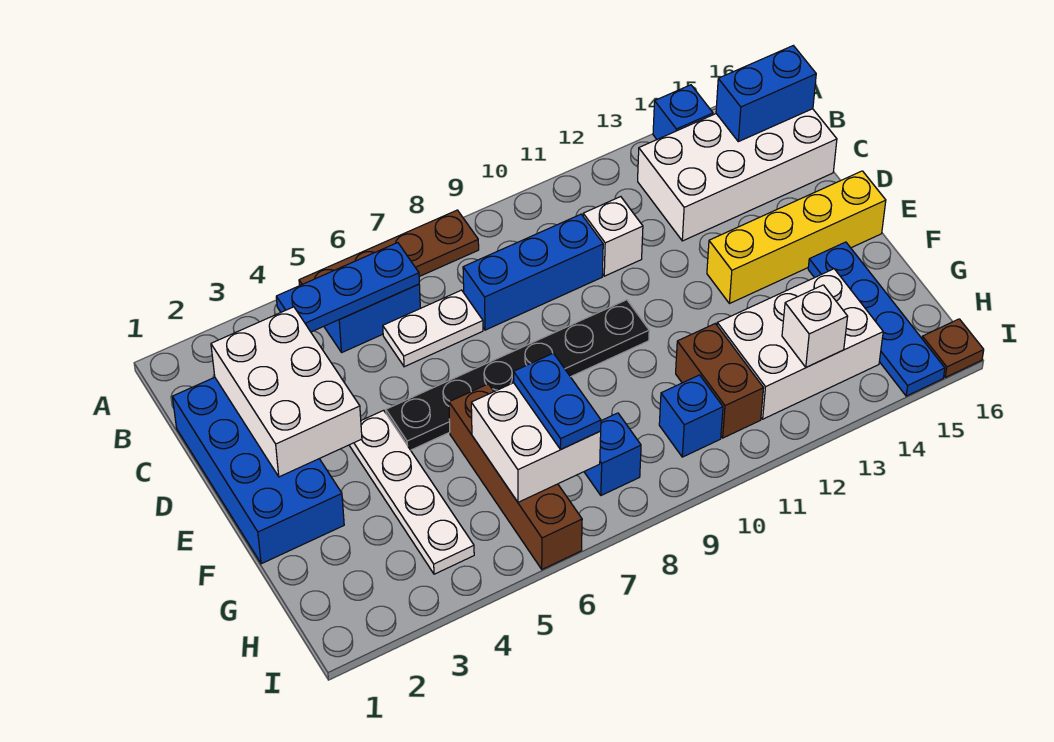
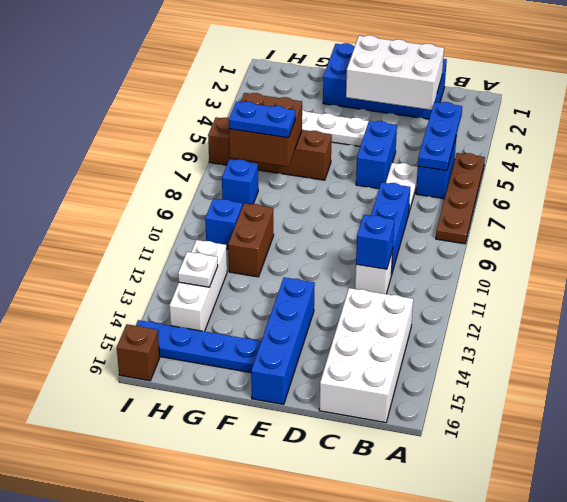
blue brick A14 level 1 -> blue brick C11 level 2
blue brick B15:B16 level 2 -> blue brick D5:D6 level 1
black plate E5:E10 level 1 -> none
yellow brick E13:E16 level 1 -> blue brick E13:E16 level 1
white brick G6:H7 level 2 -> brown brick G6:H7 level 2
brown brick G11:H11 level 1 -> brown brick G10:G11 level 1
white brick G12:H14 level 1 -> white brick H12:H14 level 1
white brick H13 level 2 -> white plate H13 level 2
brown plate I16 level 1 -> brown brick I16 level 1

